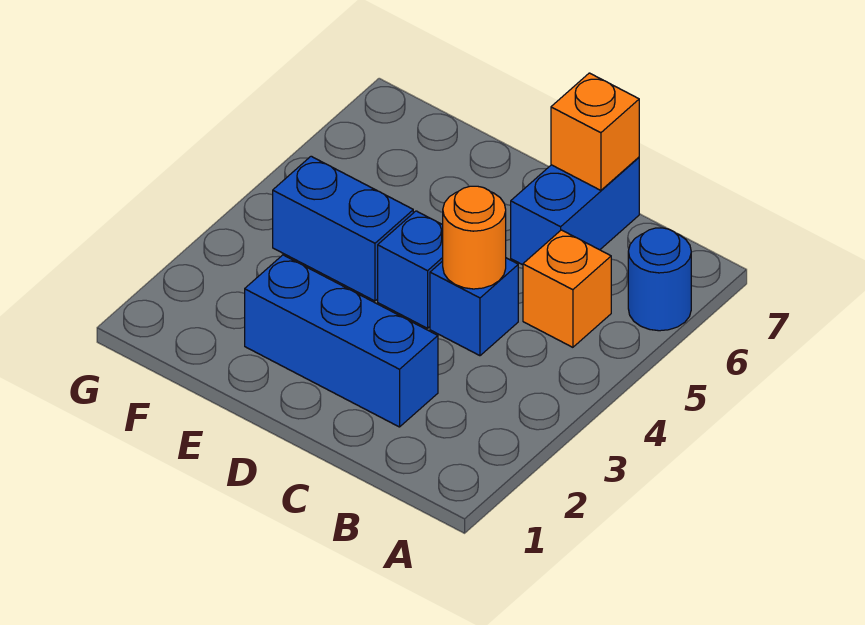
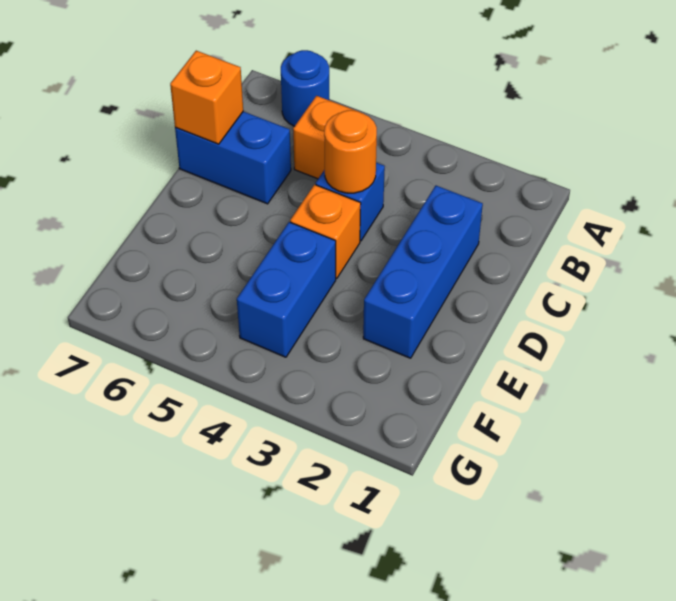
blue brick D4 level 1 -> orange brick D4 level 1

